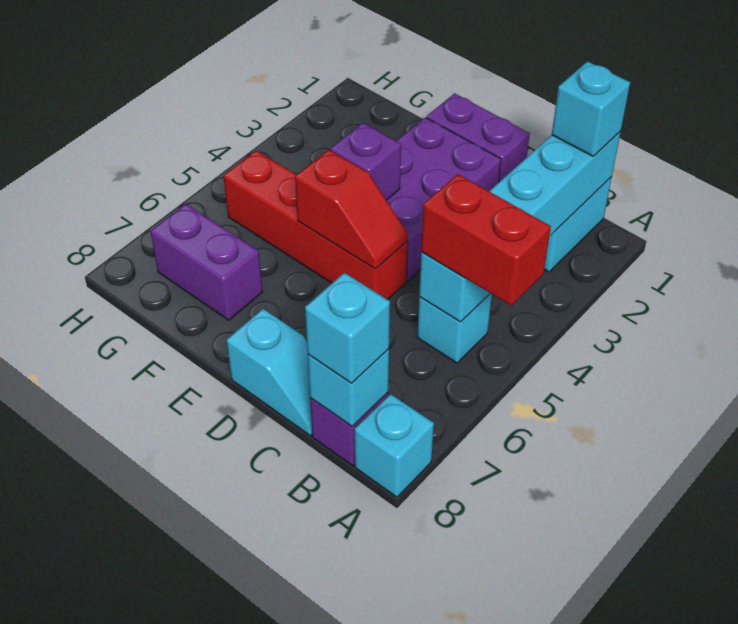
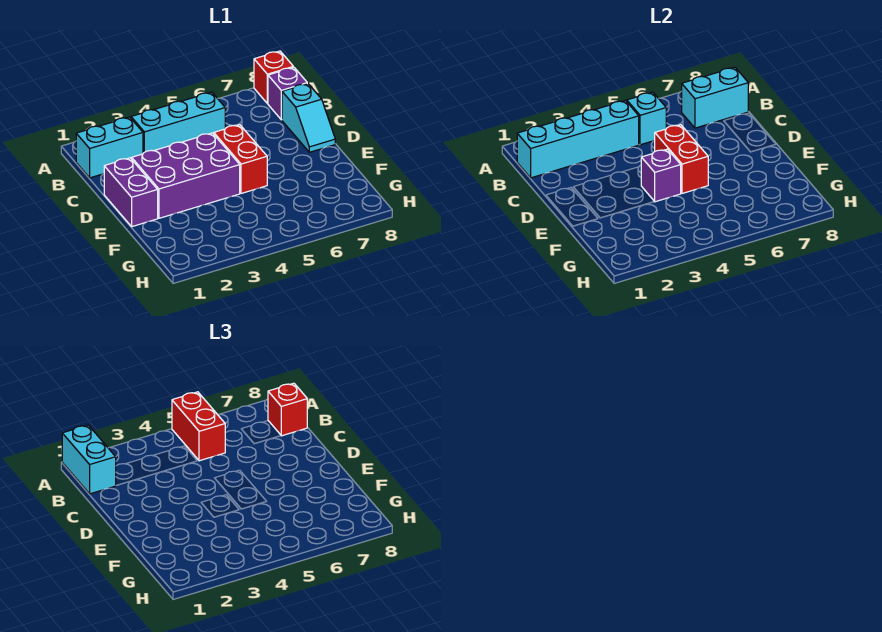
cyan brick A8 level 1 -> red brick A8 level 1
cyan brick B1 level 3 -> cyan brick A1:B1 level 3
cyan brick B5 level 1 -> cyan brick B3:B5 level 1
cyan brick B8 level 2 -> cyan brick B7:B8 level 2
cyan brick B8 level 3 -> red brick B8 level 3
cyan slope C8:D8 level 1 top D -> cyan slope C8:D8 level 1 top C
red brick D5:G5 level 1 -> red brick D5:E5 level 1
red slope D5:E5 level 2 top E -> red brick D5:E5 level 2
purple brick F7:G7 level 1 -> none

